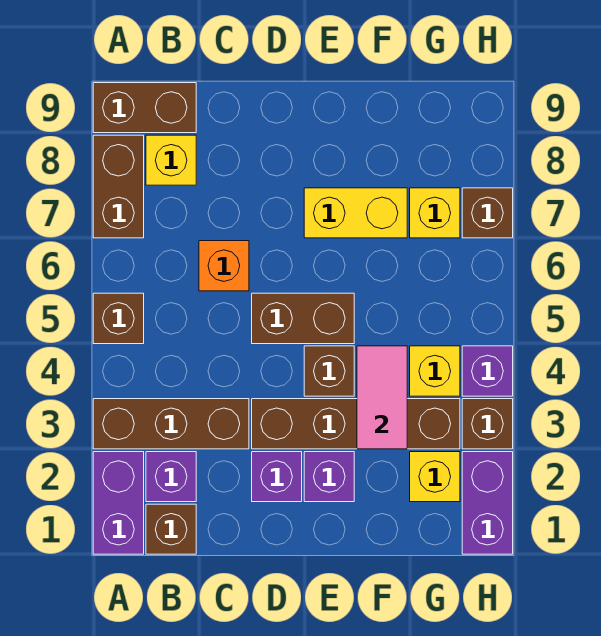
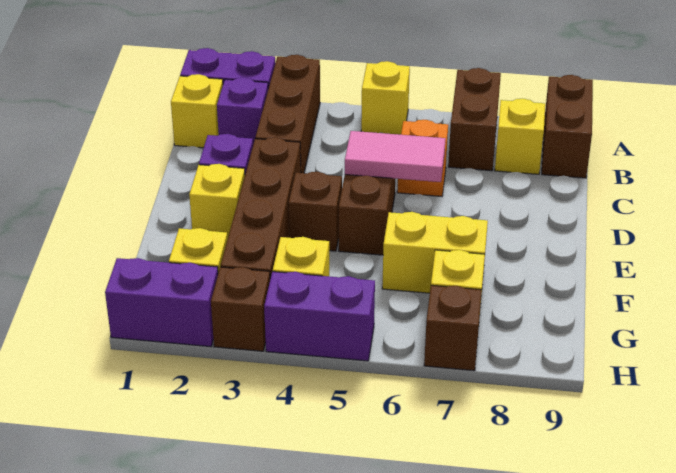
brown brick A5 level 1 -> yellow brick A5 level 1
brown brick A7:A8 level 1 -> brown brick A7:B7 level 1
brown brick B1 level 1 -> yellow brick B1 level 1
purple brick E2 level 1 -> yellow brick E2 level 1
yellow brick E7:F7 level 1 -> yellow brick F6:F7 level 1
pink tile F3:F4 level 2 -> pink tile D5:D6 level 2
purple brick H4 level 1 -> purple brick H4:H5 level 1

